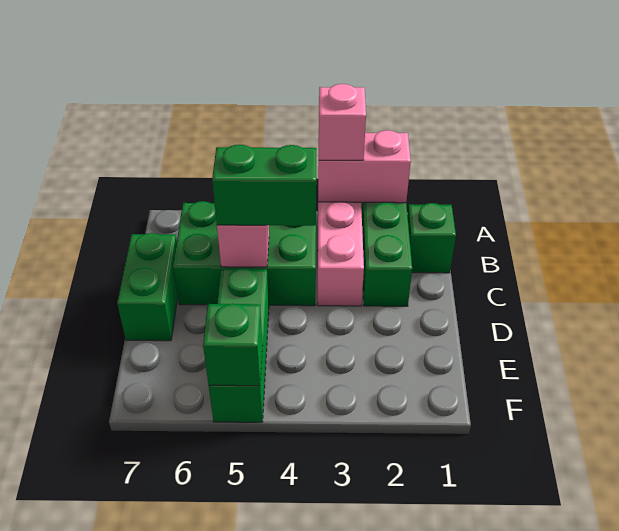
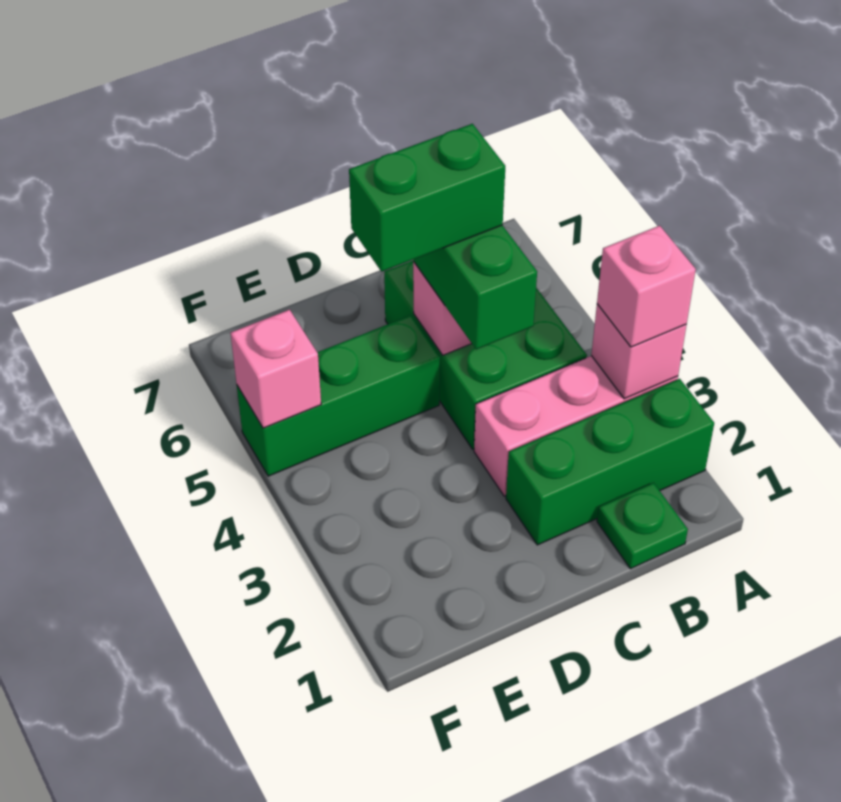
pink brick A2:A3 level 2 -> pink brick A3 level 2
green brick B1 level 1 -> green plate B1 level 1
green brick C7:D7 level 1 -> green brick C5:D5 level 4
green brick F5 level 2 -> pink brick F5 level 2

